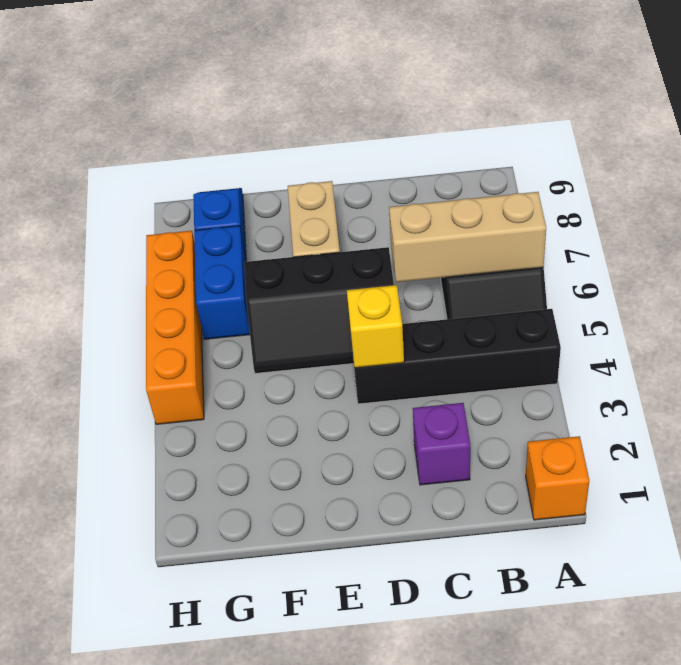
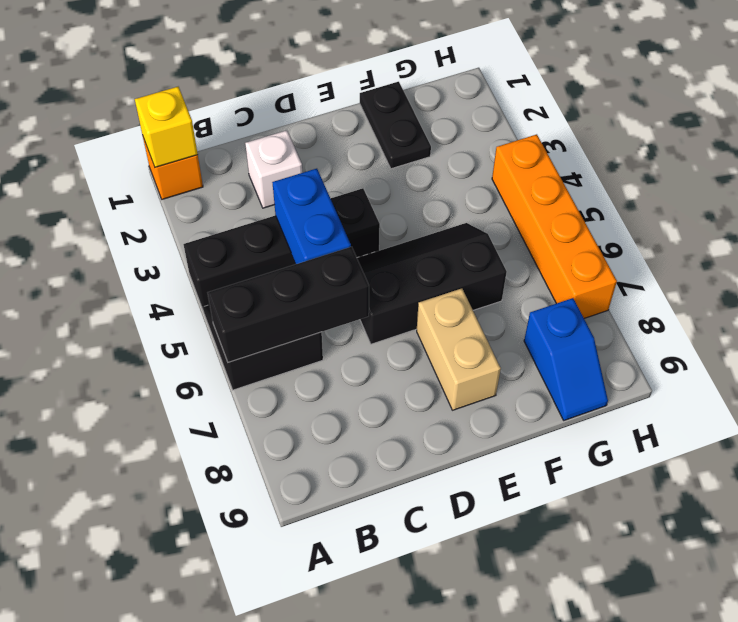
tan brick A6:C6 level 2 -> black brick A6:C6 level 2
purple brick C2 level 1 -> white brick C2 level 1
yellow brick D4 level 2 -> yellow brick A1 level 2
none -> black plate F1:F2 level 1
blue brick G6:G7 level 1 -> blue brick C4:C5 level 2

